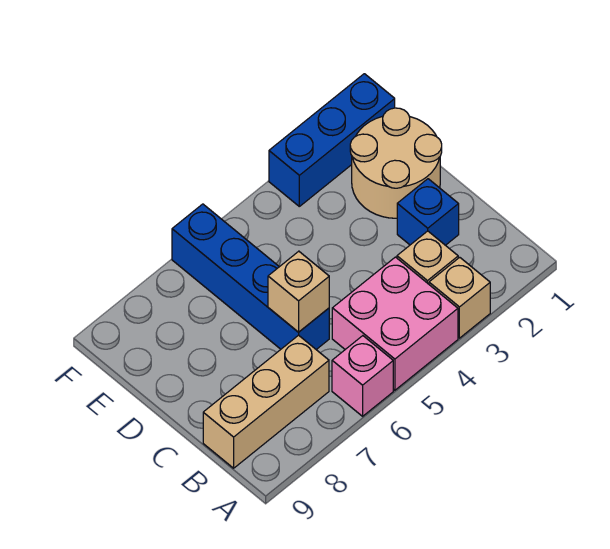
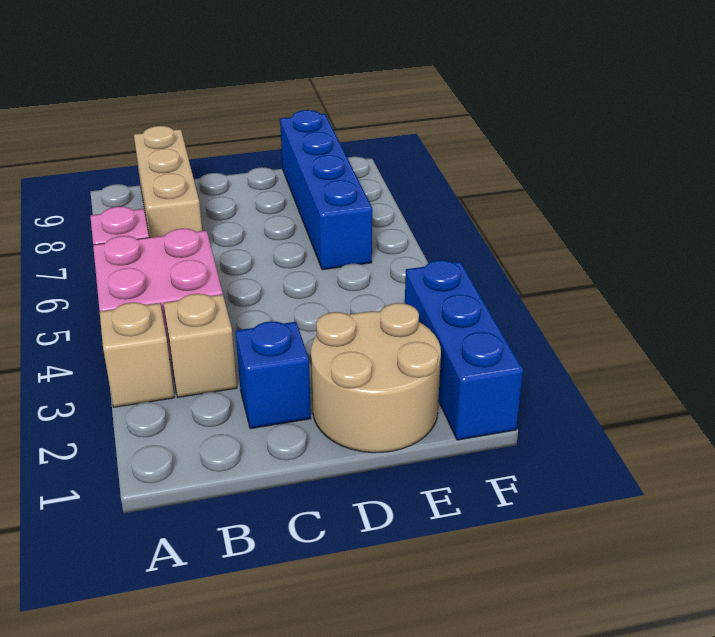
blue brick C6:F6 level 1 -> blue brick E6:E9 level 1
tan brick C6 level 2 -> none

